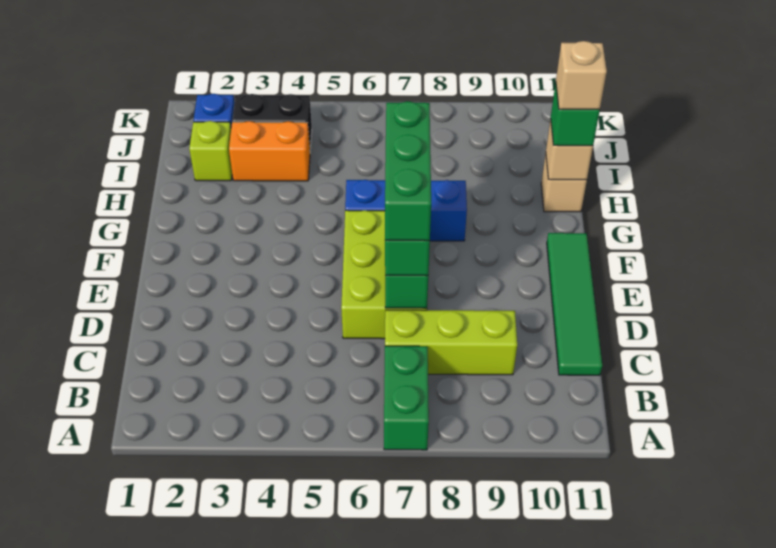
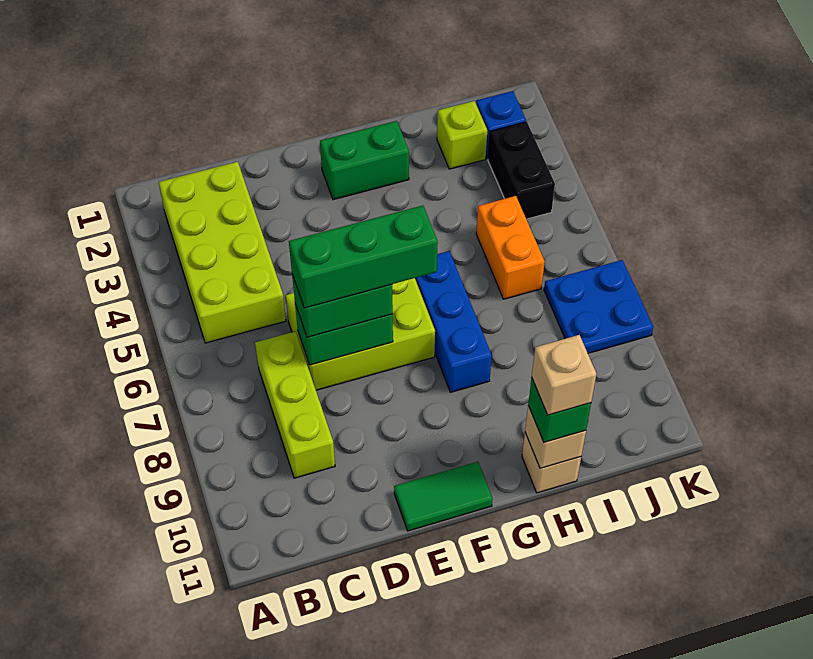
green brick A7:B7 level 1 -> green brick F2:G2 level 1
none -> lime brick B2:C5 level 1
green tile C11:F11 level 1 -> green tile E11:F11 level 1
orange brick I3:I4 level 1 -> orange brick I5:I6 level 1
none -> blue plate J7:K8 level 1

